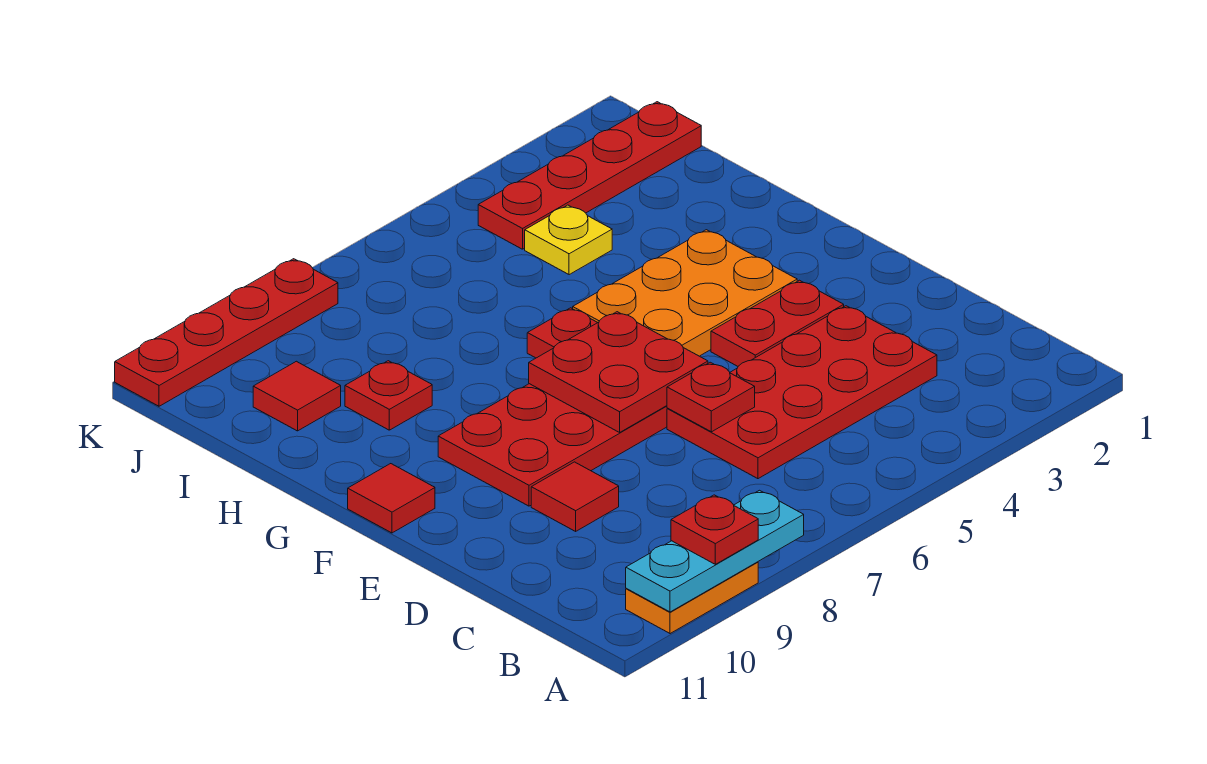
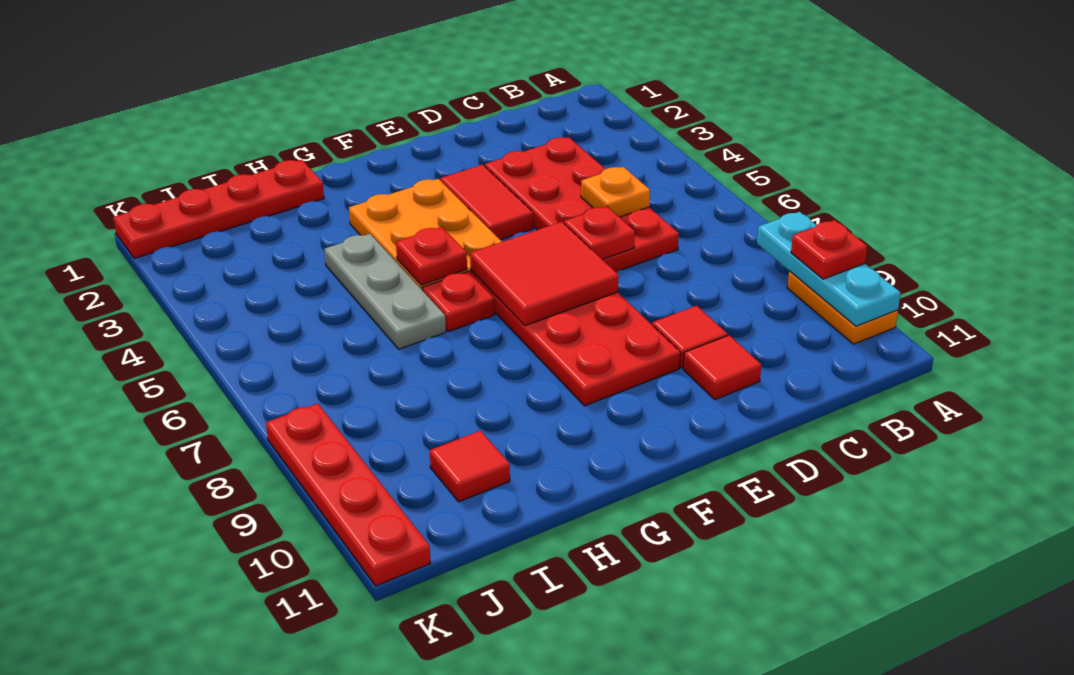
none -> orange plate C5 level 2
red plate E3:E4 level 1 -> red tile E3:E4 level 1
red plate E6:F7 level 2 -> red tile E6:F7 level 2
red tile F11 level 1 -> red tile D10 level 1
none -> grey plate H4:H6 level 1
red plate H9 level 1 -> red plate G5 level 2
yellow plate I4 level 1 -> none
red plate J1:J4 level 1 -> red plate H1:K1 level 1

